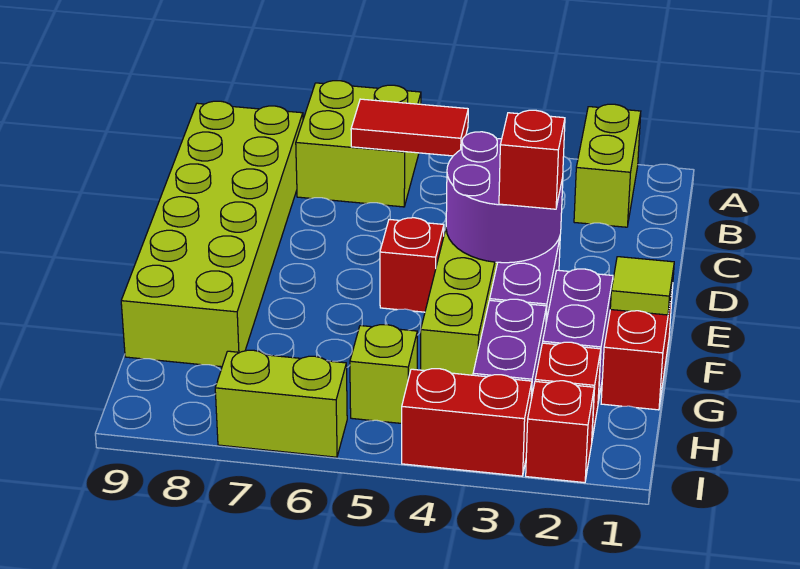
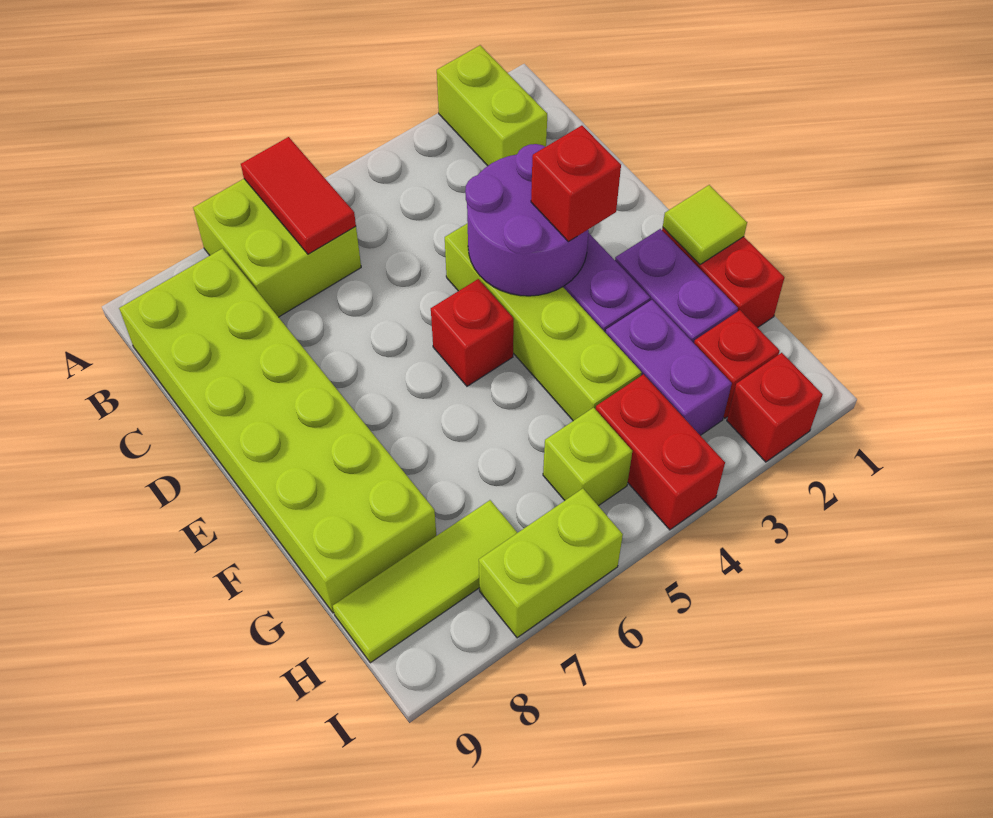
red tile B5:B6 level 2 -> red tile A6:B6 level 2
none -> lime tile H7:H9 level 1
red brick I3:I4 level 1 -> red brick H4:I4 level 1

